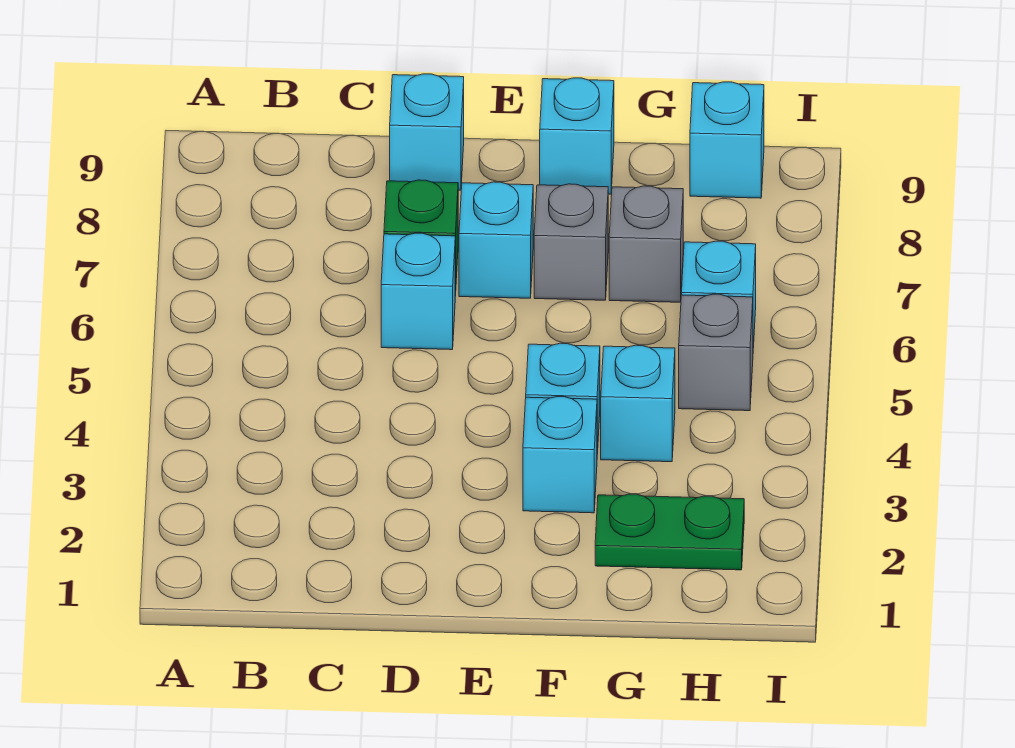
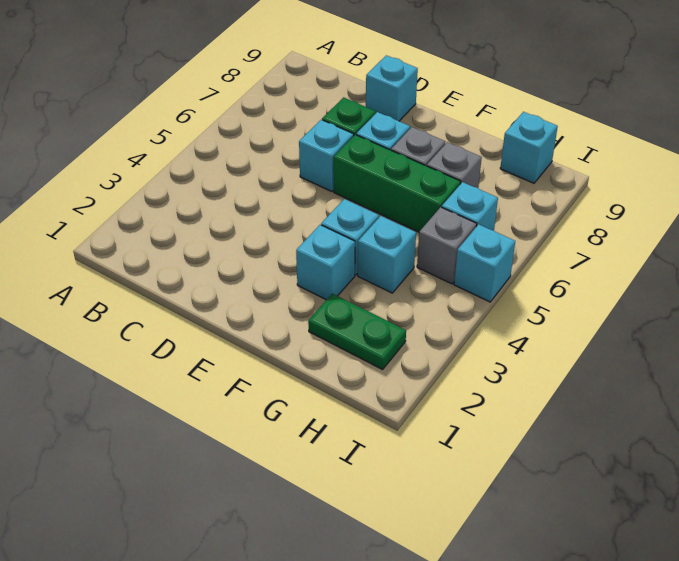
none -> green brick E6:G6 level 1
cyan brick F9 level 1 -> cyan brick I5 level 1

